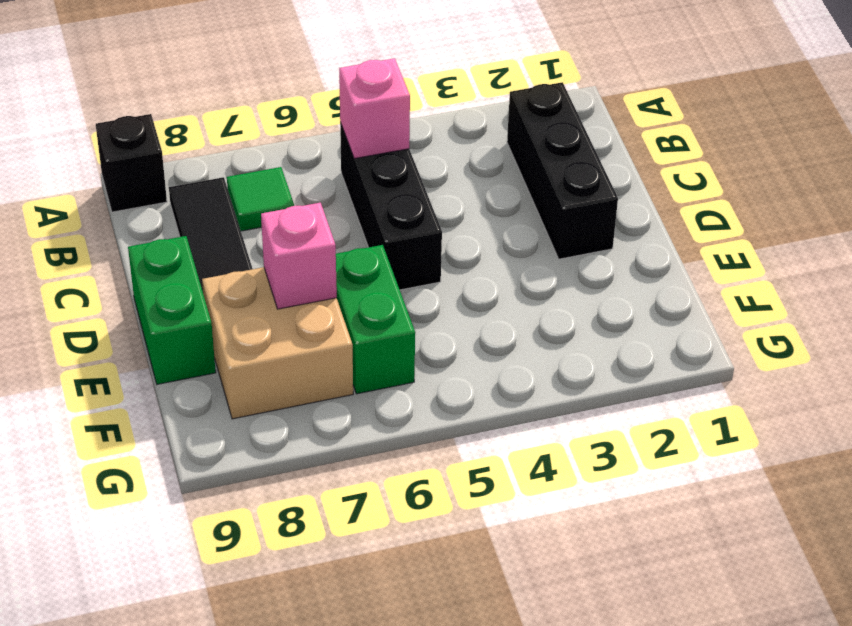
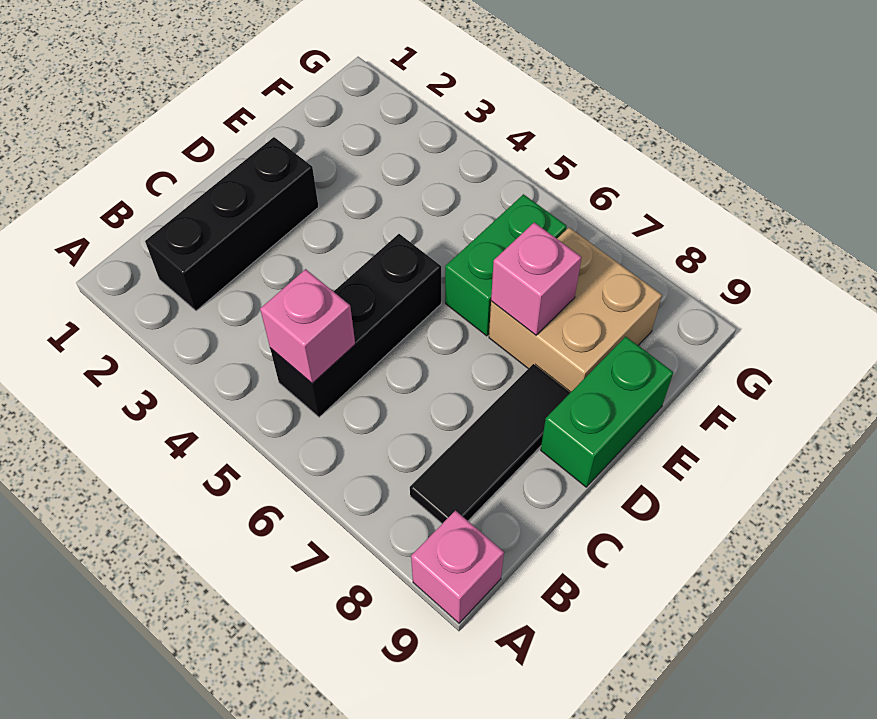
black brick A9 level 1 -> pink brick A9 level 1
green tile B7 level 1 -> none

